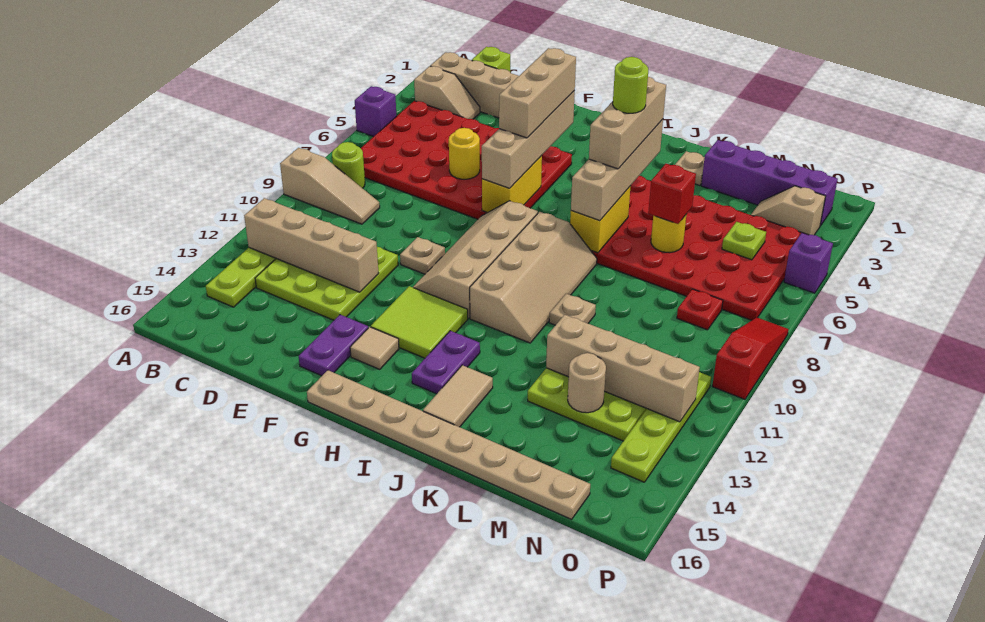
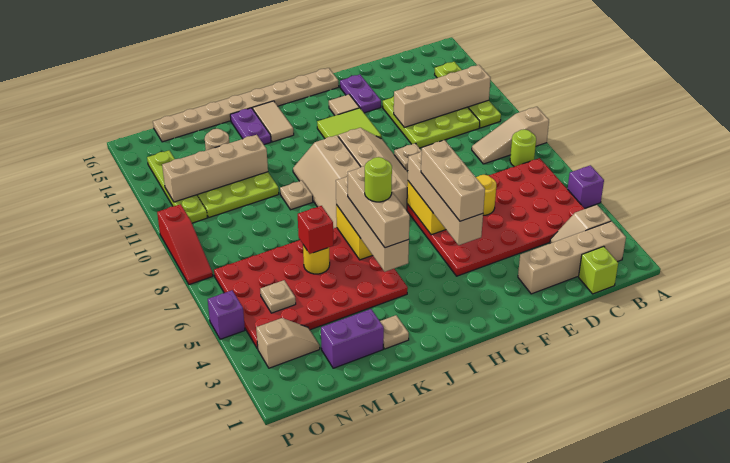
purple plate I13:I14 level 1 -> purple plate K14:K15 level 1
purple brick L2:O2 level 1 -> purple brick L2:M2 level 1
lime plate N5 level 2 -> tan plate N5 level 2
red plate N8 level 1 -> none

